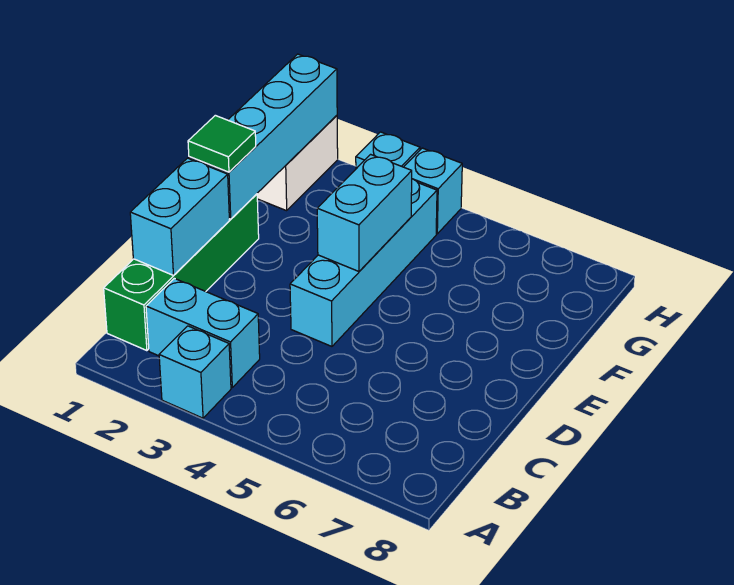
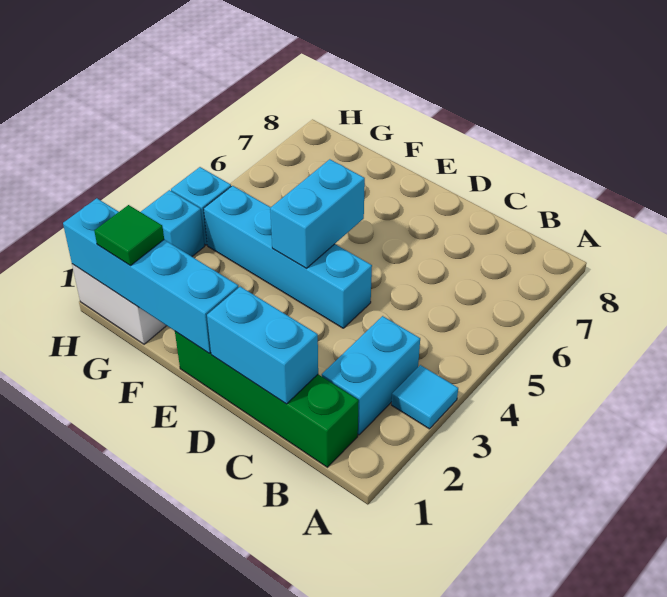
cyan brick A3 level 1 -> cyan tile A3 level 1
green tile E1 level 3 -> green tile G1 level 3
cyan brick E4:F4 level 2 -> cyan brick E4:E5 level 2

